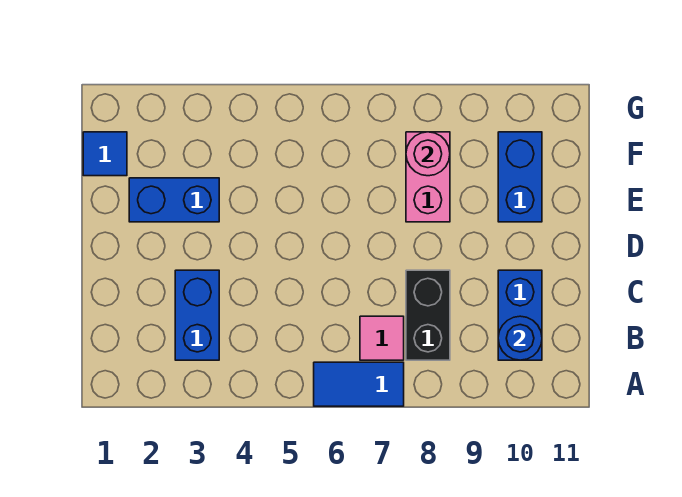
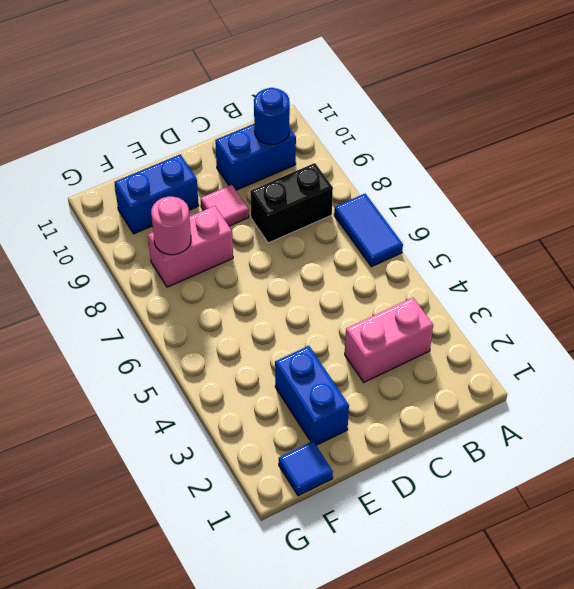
blue brick B3:C3 level 1 -> pink brick B3:C3 level 1
pink tile B7 level 1 -> pink tile D9 level 1

